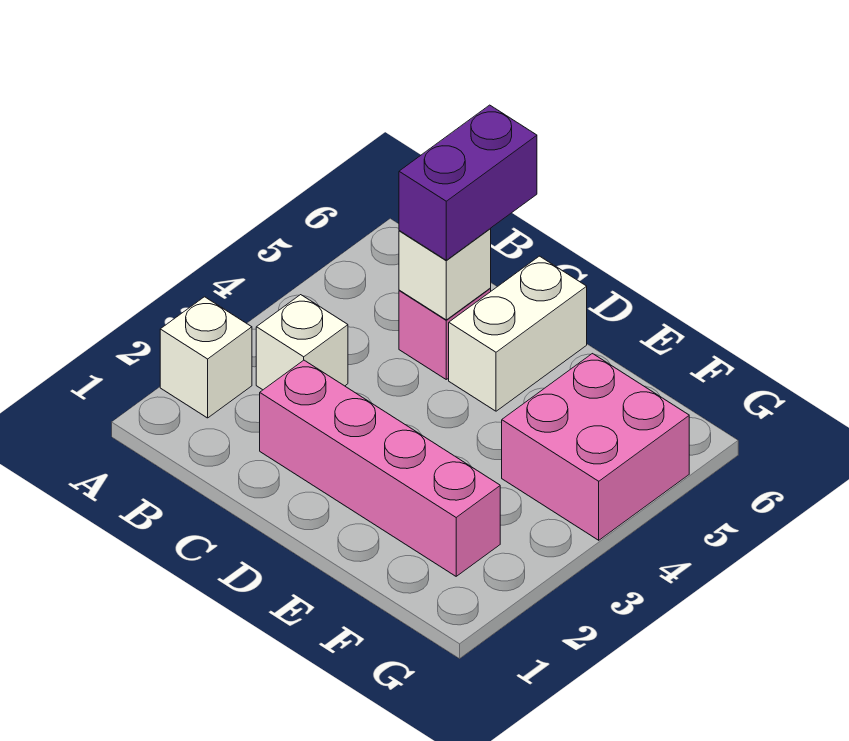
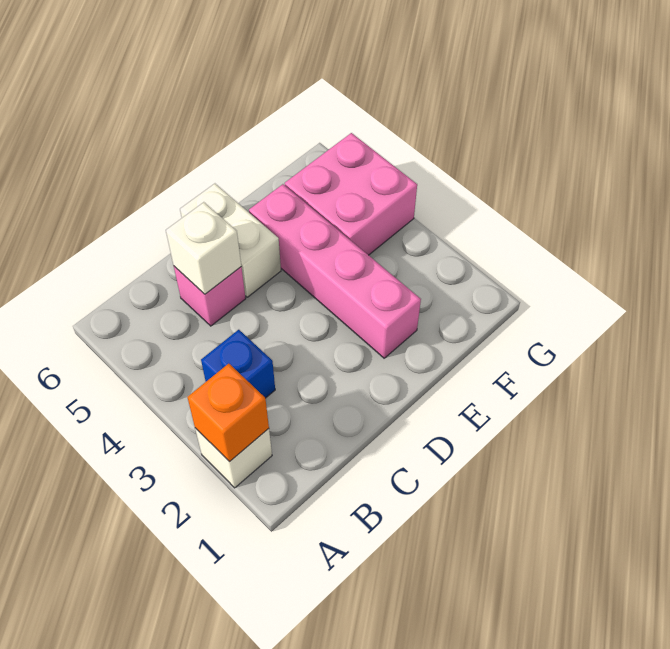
none -> orange brick A2 level 2
white brick B3 level 1 -> blue brick B3 level 1
pink brick C2:F2 level 1 -> pink brick E2:E5 level 1
purple brick C5:C6 level 3 -> none

